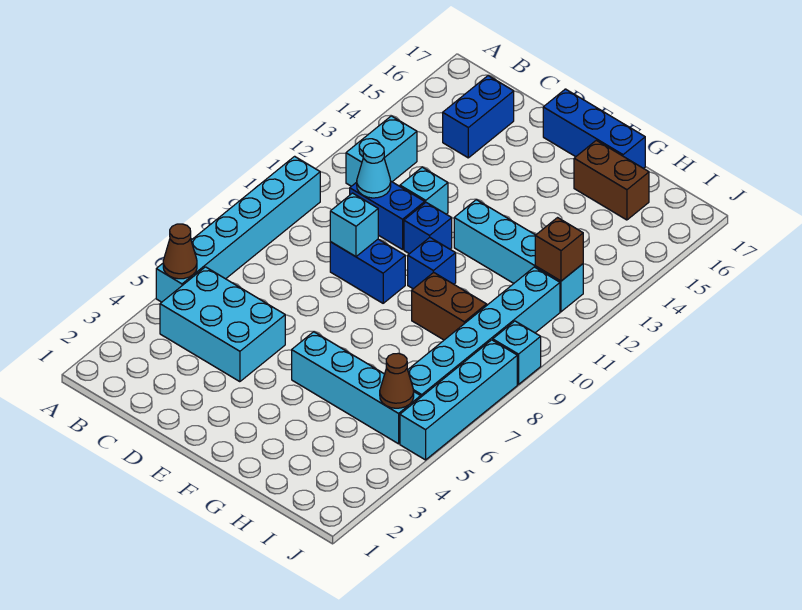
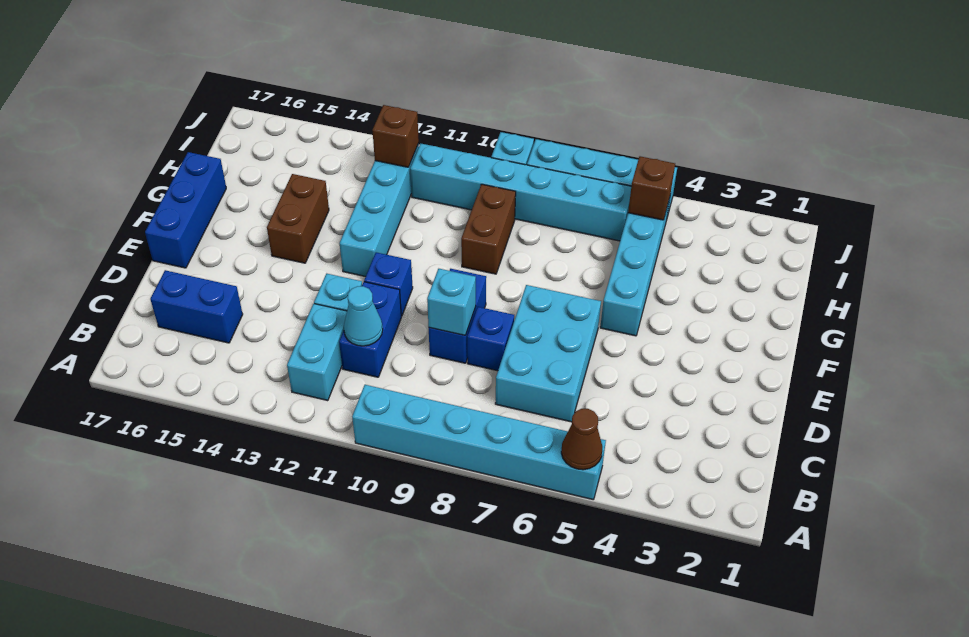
cyan brick B4:D5 level 1 -> cyan brick C6:E7 level 1
cyan brick B12:B13 level 1 -> cyan brick B12:C12 level 1
blue brick F10 level 1 -> blue brick D8 level 1
brown brick G16:H16 level 1 -> brown brick F14:G14 level 1
brown cone I5 level 2 -> brown brick I5 level 2

